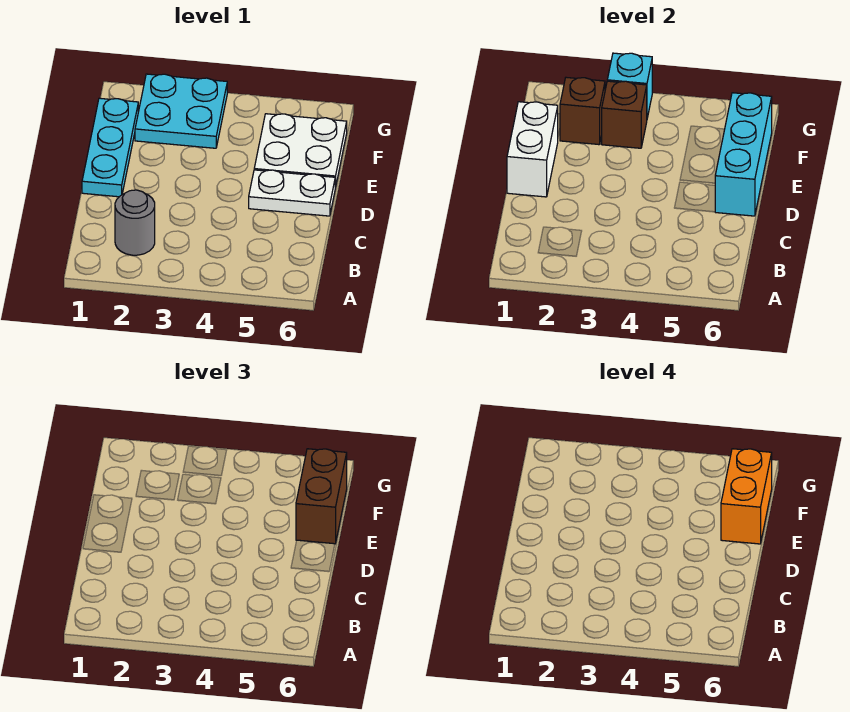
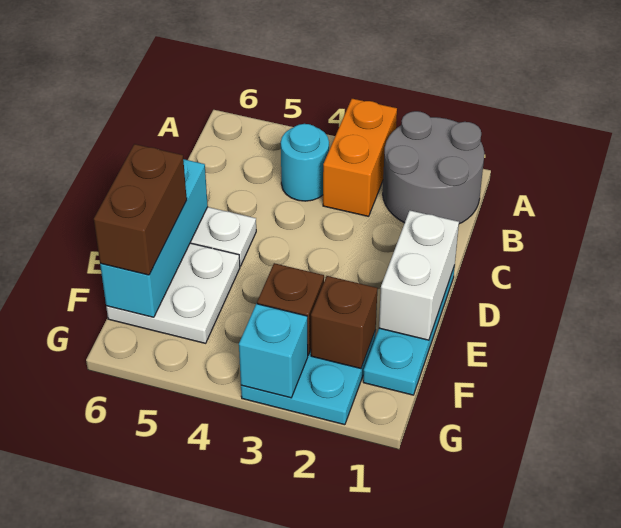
grey round brick B2 level 1 -> grey round brick A1:B2 level 1
none -> cyan round brick B4 level 1
orange brick E6:F6 level 4 -> orange brick A3:B3 level 1

